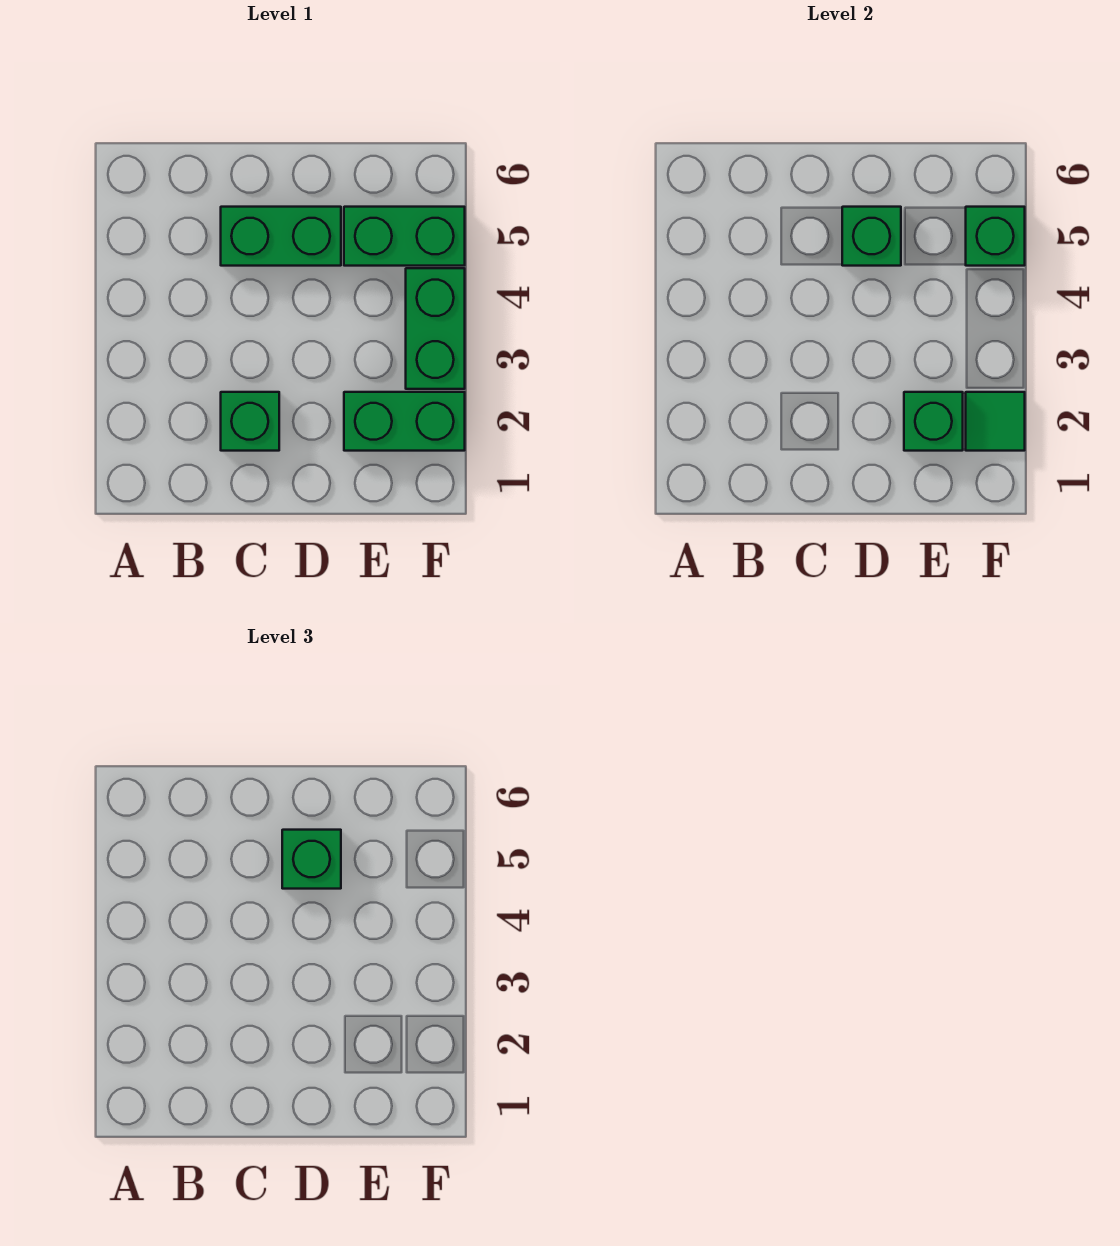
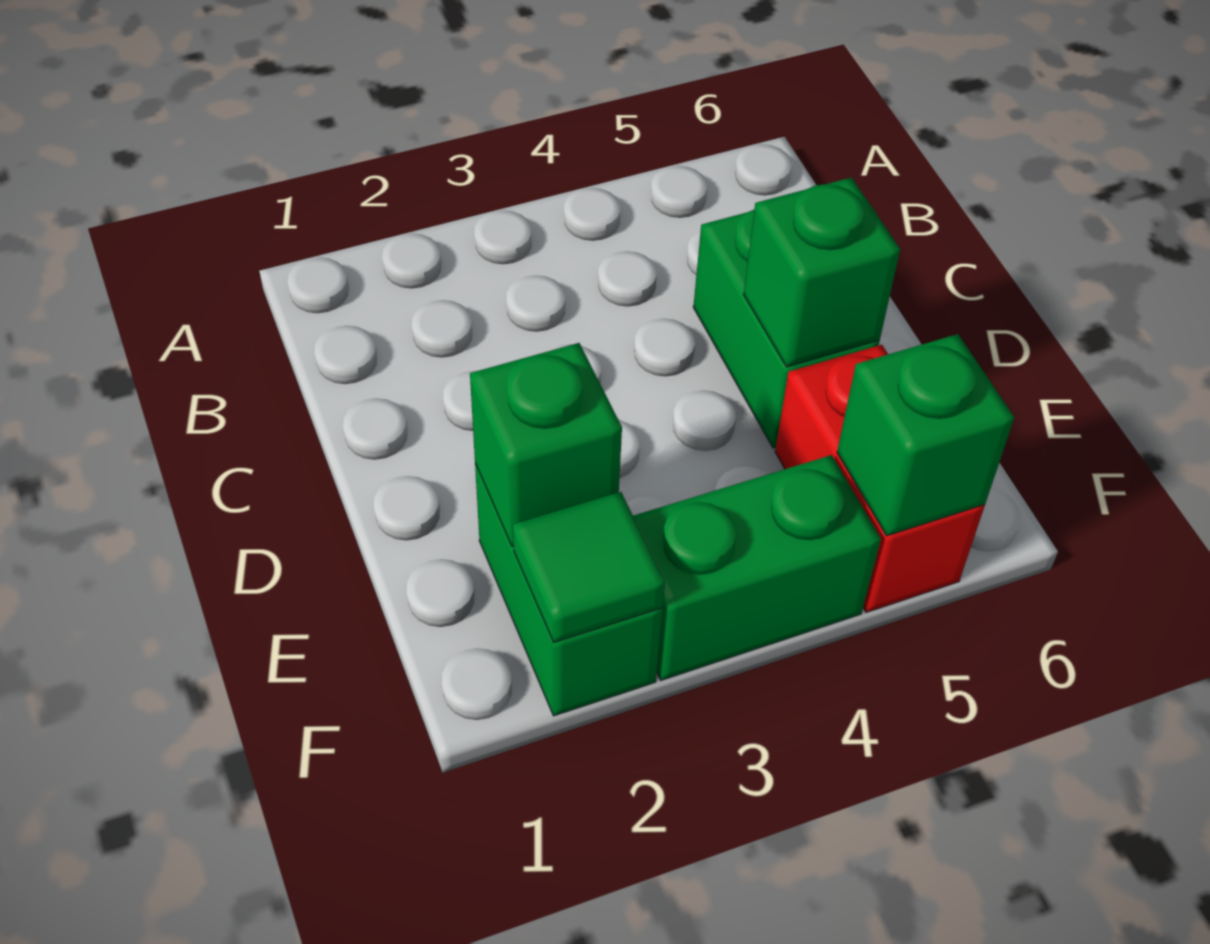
green brick C2 level 1 -> none
green brick D5 level 3 -> none
green brick E5:F5 level 1 -> red brick E5:F5 level 1

